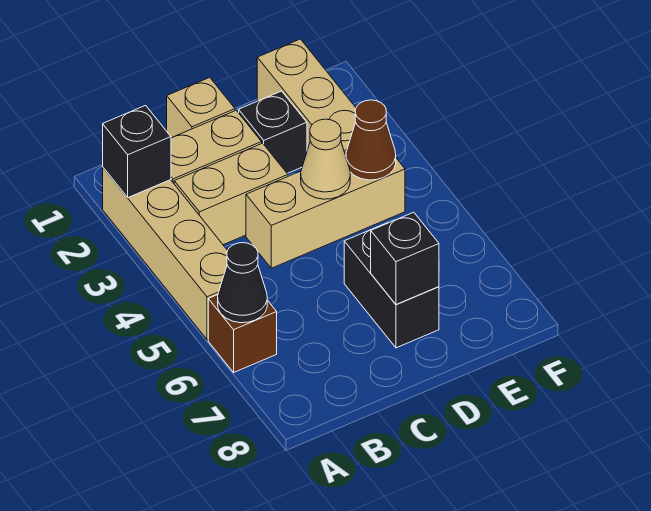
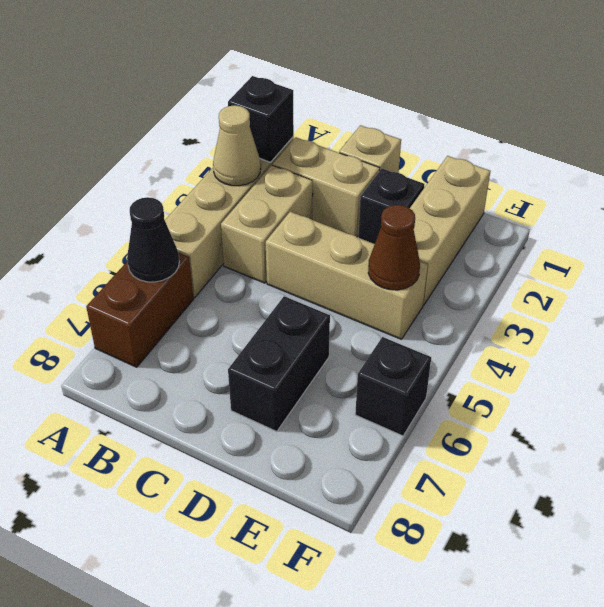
brown brick A6 level 1 -> brown brick A6:A7 level 1
tan brick B3:C3 level 1 -> tan brick B3:B4 level 1
tan cone D4 level 2 -> tan cone A3 level 2
black brick D7 level 2 -> black brick F6 level 1

